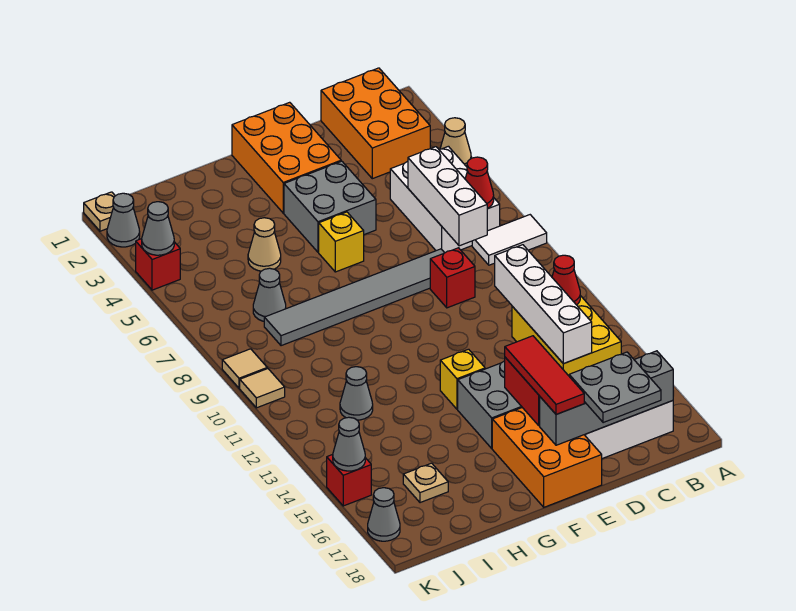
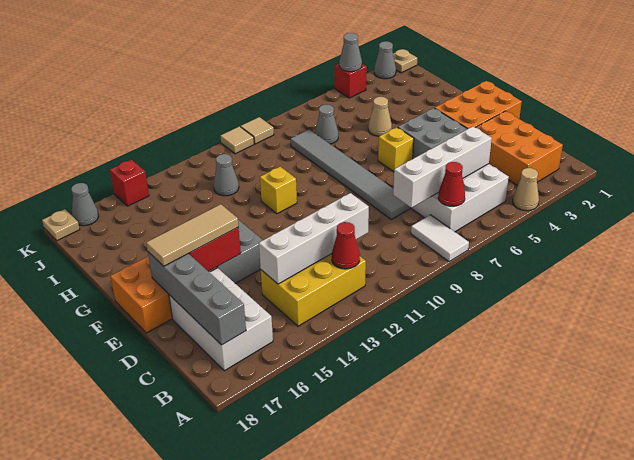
orange brick B1:C3 level 1 -> orange brick B2:D3 level 1
white brick C6:C8 level 2 -> white brick C5:C8 level 2
grey plate C17:D18 level 3 -> none
red brick D9 level 1 -> none
red tile E15:E17 level 3 -> tan tile E15:E17 level 3
yellow brick F13 level 1 -> yellow brick G11 level 1
tan plate I16 level 1 -> tan plate K18 level 1
grey cone K15 level 2 -> none

